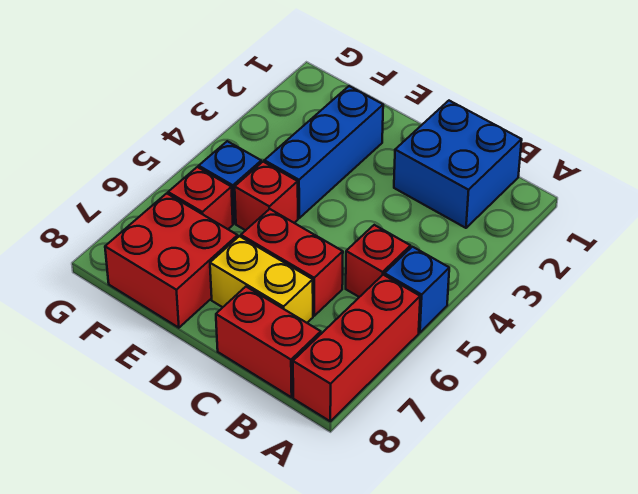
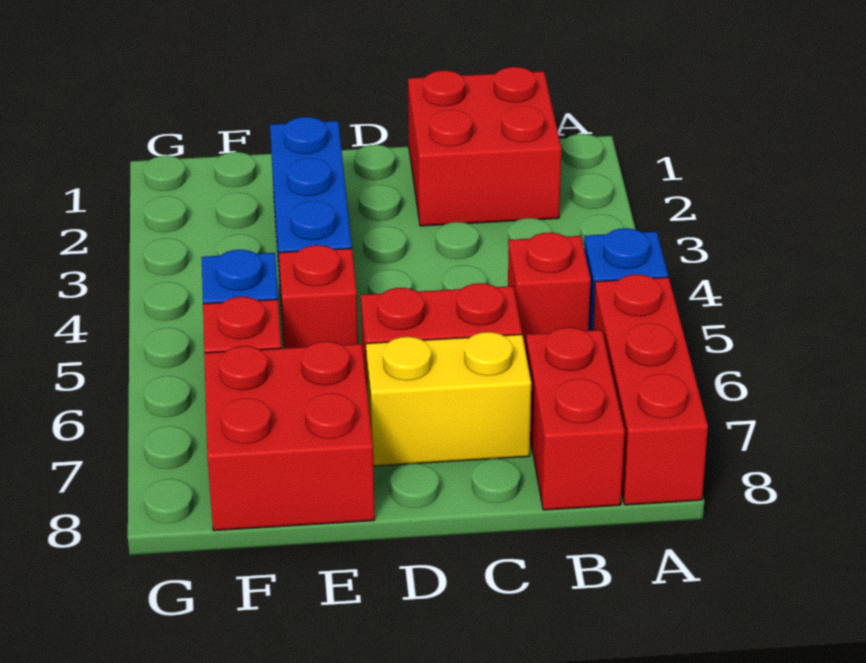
blue brick B1:C2 level 1 -> red brick B1:C2 level 1
red brick B8:C8 level 1 -> red brick B7:B8 level 1

